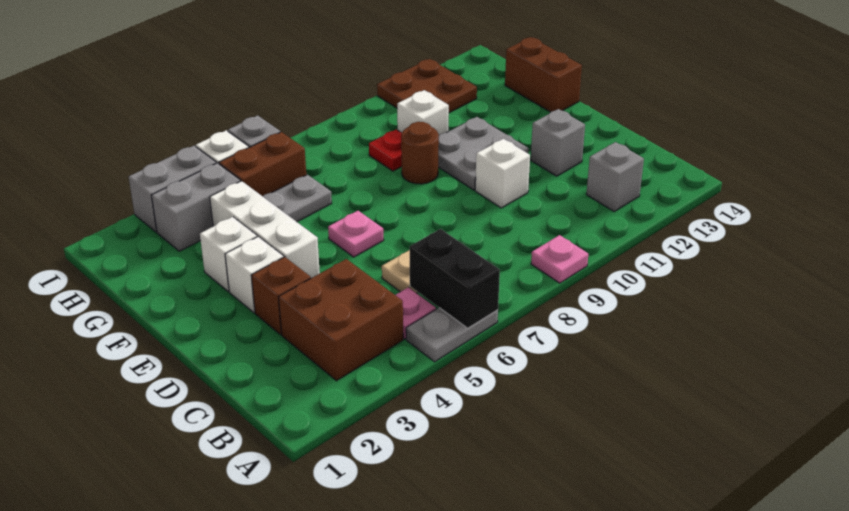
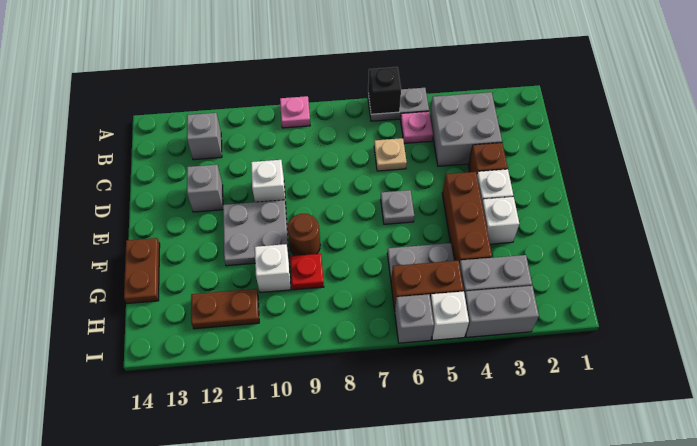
black brick A6:B6 level 2 -> black brick A6 level 2
brown brick B3:C4 level 1 -> grey brick B3:C4 level 1
white brick E4:G4 level 1 -> brown brick E4:G4 level 1
pink plate E6 level 1 -> grey plate E6 level 1
brown brick F14:G14 level 1 -> brown plate F14:G14 level 1
brown plate H11:I12 level 1 -> brown plate H11:H12 level 1

